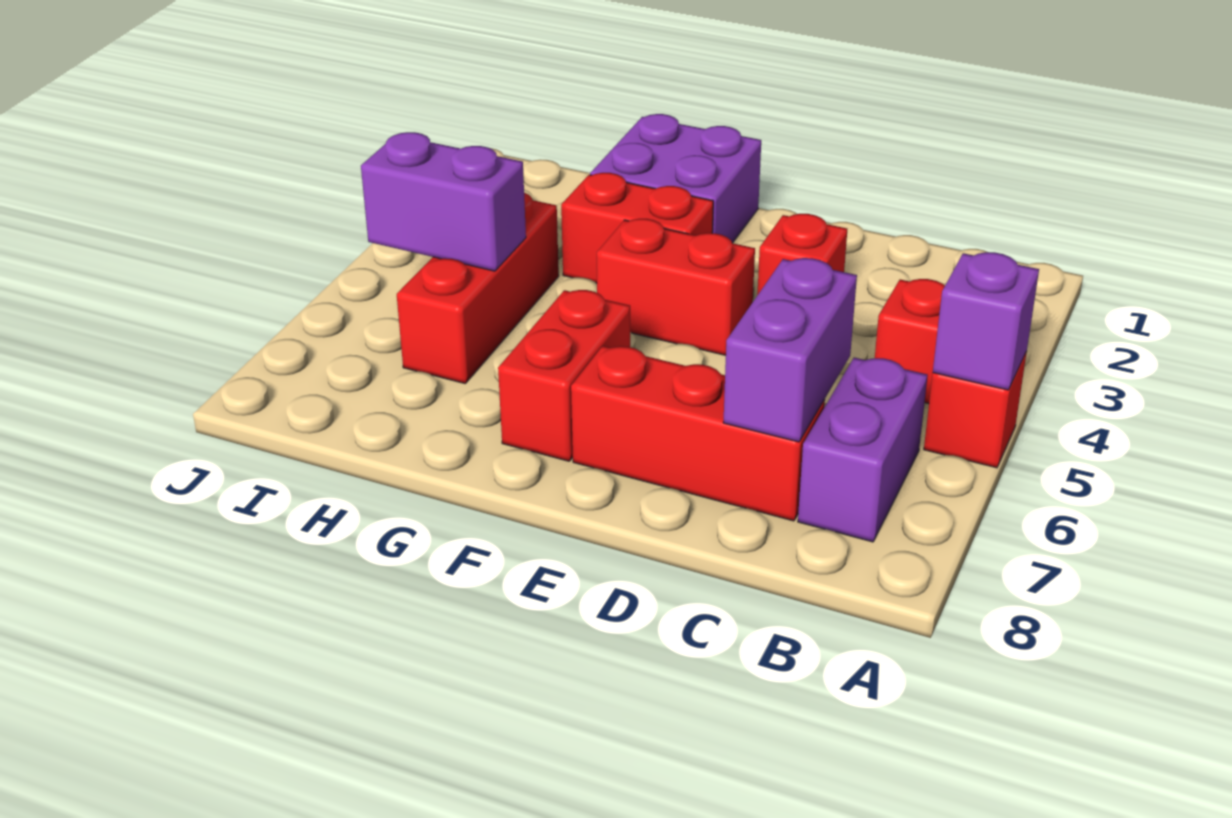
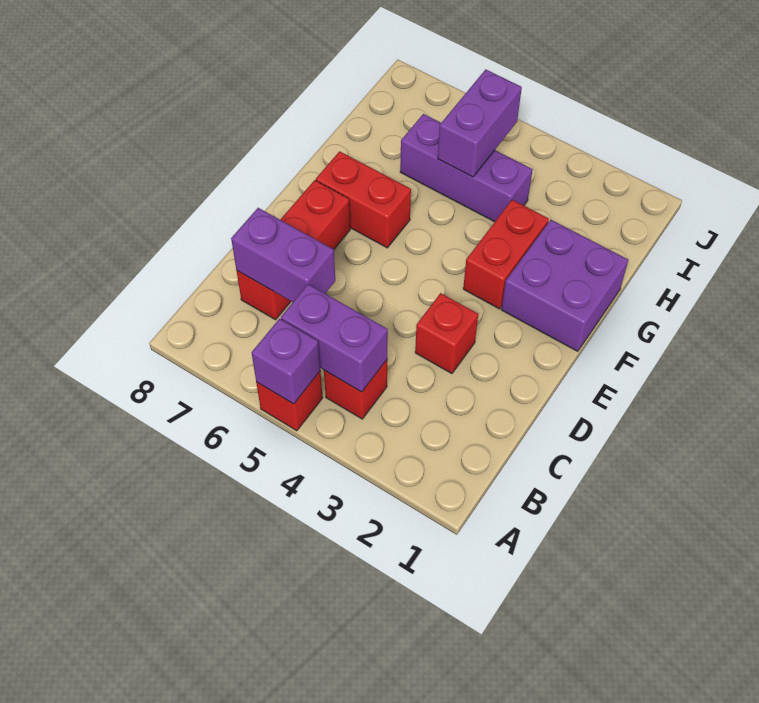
purple brick B6:B7 level 1 -> purple brick B4:B5 level 2
red brick E4:F4 level 1 -> none
red brick H4:H6 level 1 -> purple brick H4:H6 level 1

